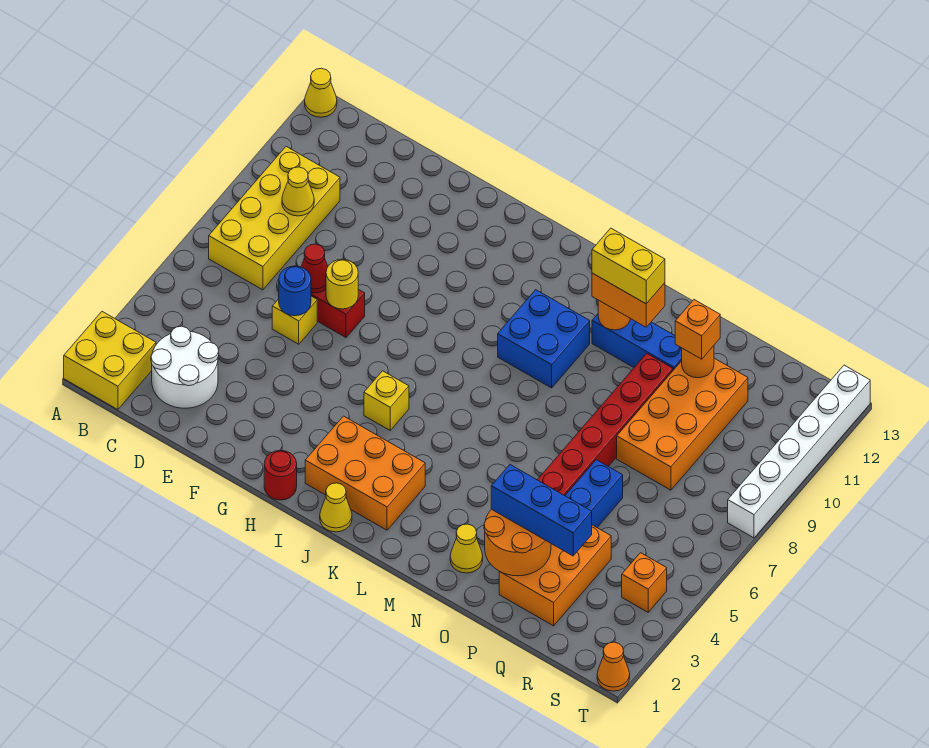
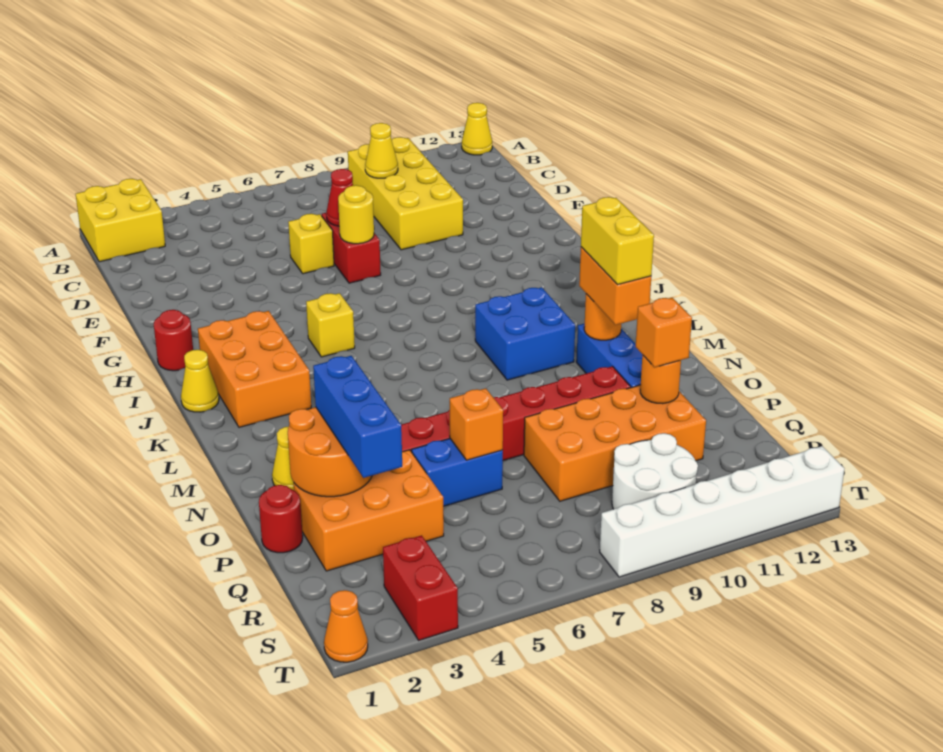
yellow brick B7:C10 level 1 -> yellow brick B9:E10 level 1
white round brick C2:D3 level 1 -> white round brick R9:S10 level 1
blue round brick E6 level 2 -> none
none -> red round brick P1 level 1
none -> red brick S3:T3 level 1
orange brick S4 level 1 -> orange brick P6 level 2

